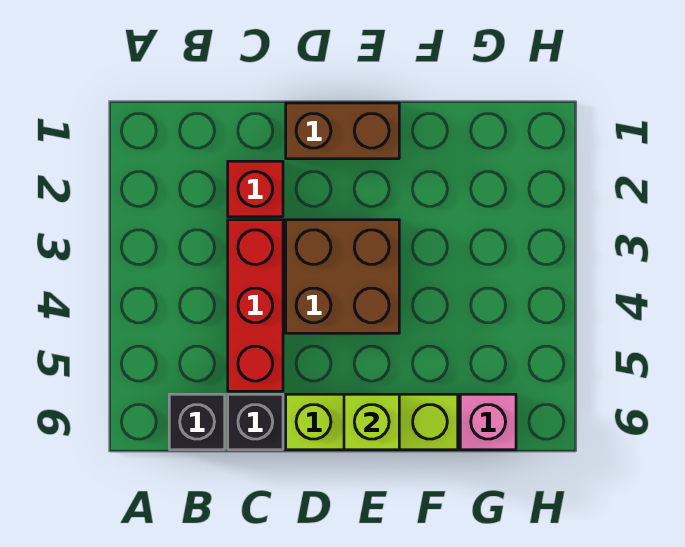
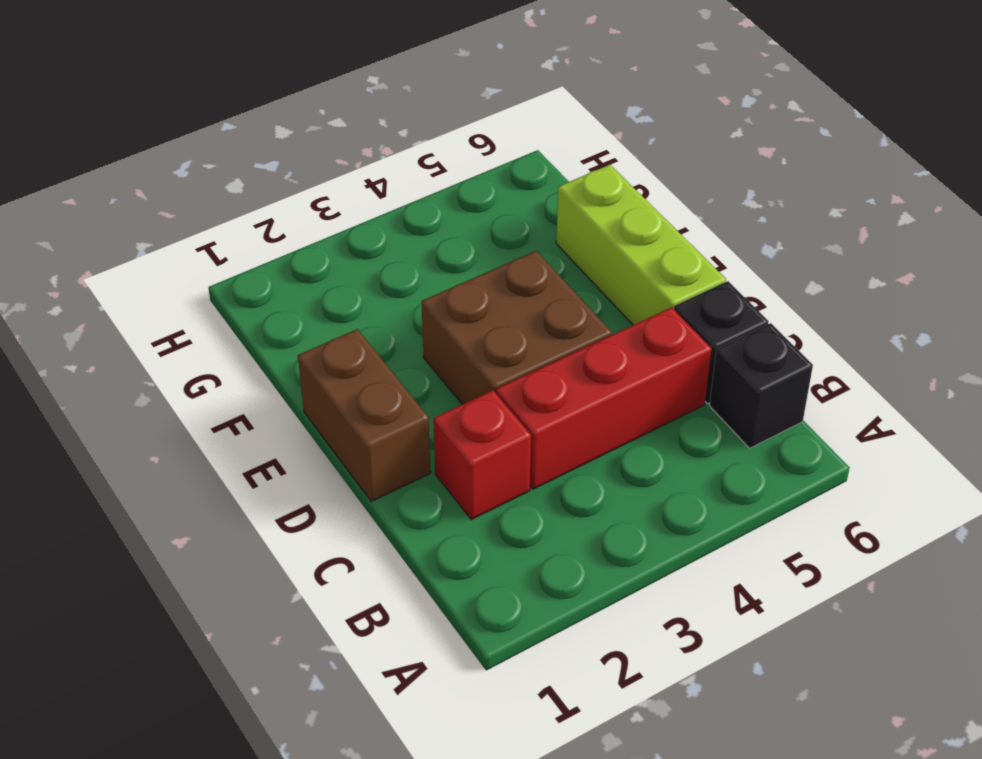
lime brick E6 level 2 -> none
pink brick G6 level 1 -> none

